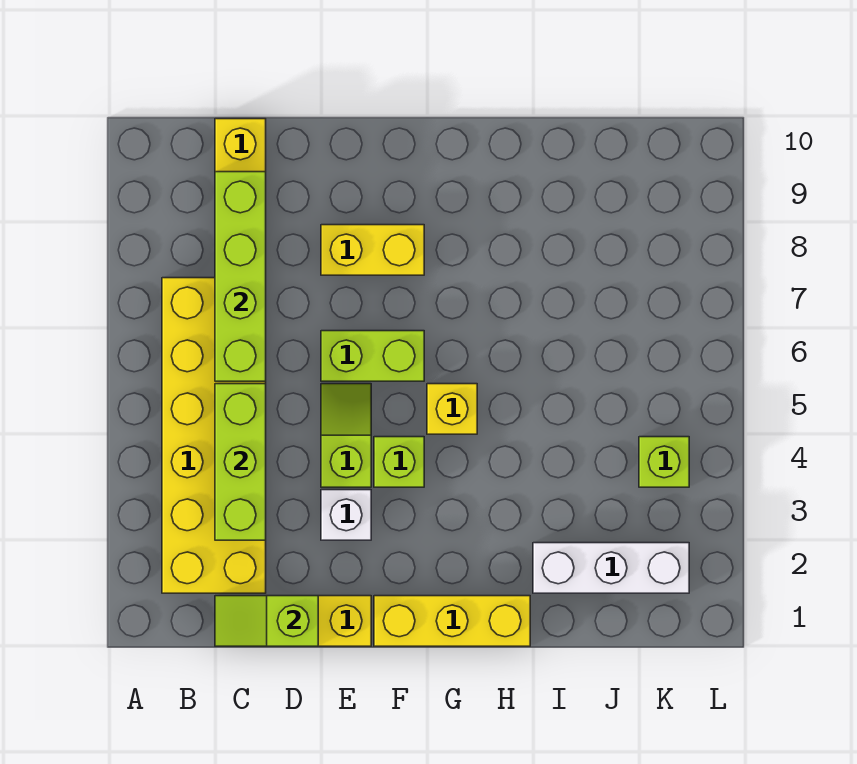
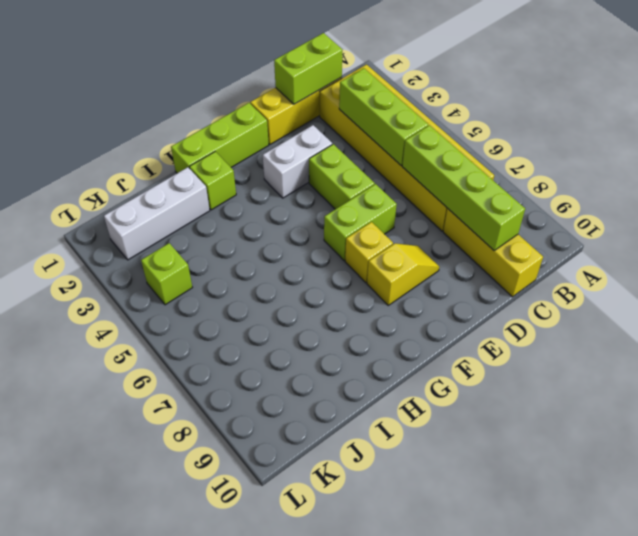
lime slope C1:D1 level 2 top D -> lime brick C1:D1 level 2
white brick E3 level 1 -> white brick E3:F3 level 1
lime slope E4:E5 level 1 top 4 -> lime brick E4:E5 level 1
yellow brick E8:F8 level 1 -> yellow slope E8:F8 level 1 top F
yellow brick F1:H1 level 1 -> lime brick F1:H1 level 1
lime brick F4 level 1 -> lime brick H2 level 1
yellow brick G5 level 1 -> yellow brick F7 level 1

